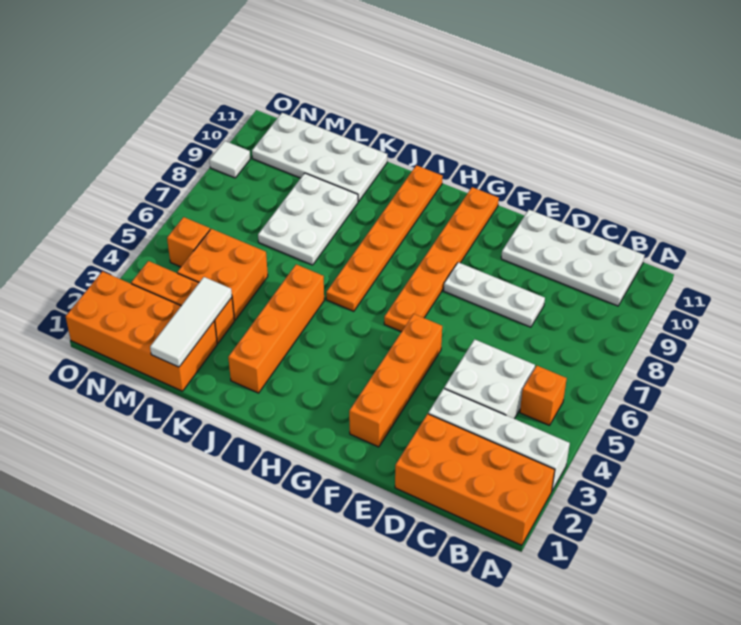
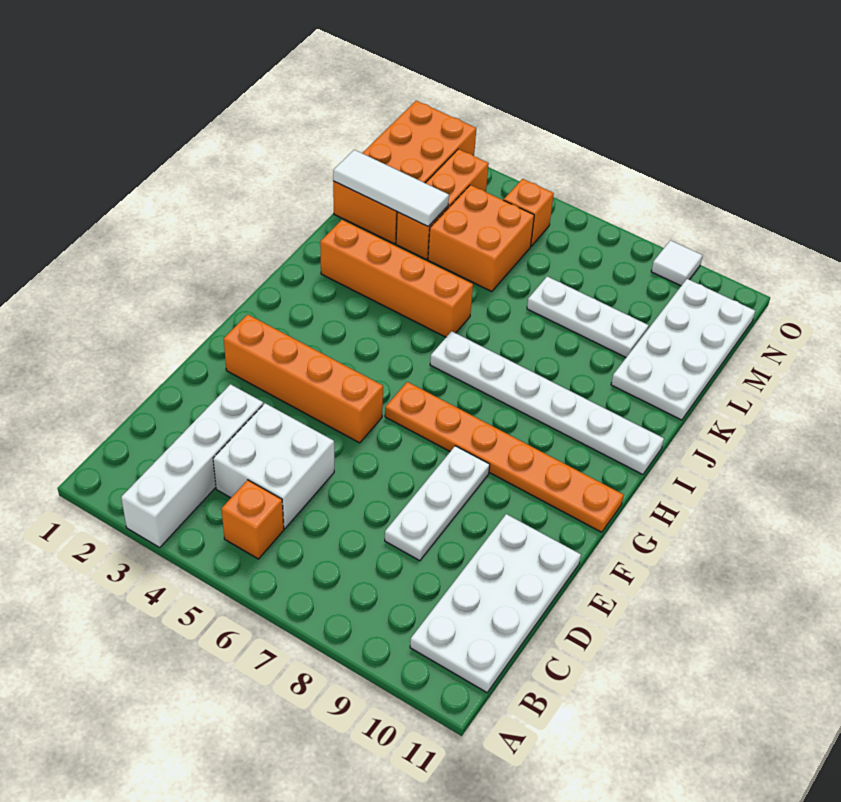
orange brick A1:D2 level 1 -> none
orange plate I6:I11 level 1 -> white plate I6:I11 level 1
white plate K7:L9 level 1 -> white plate L7:L9 level 1

